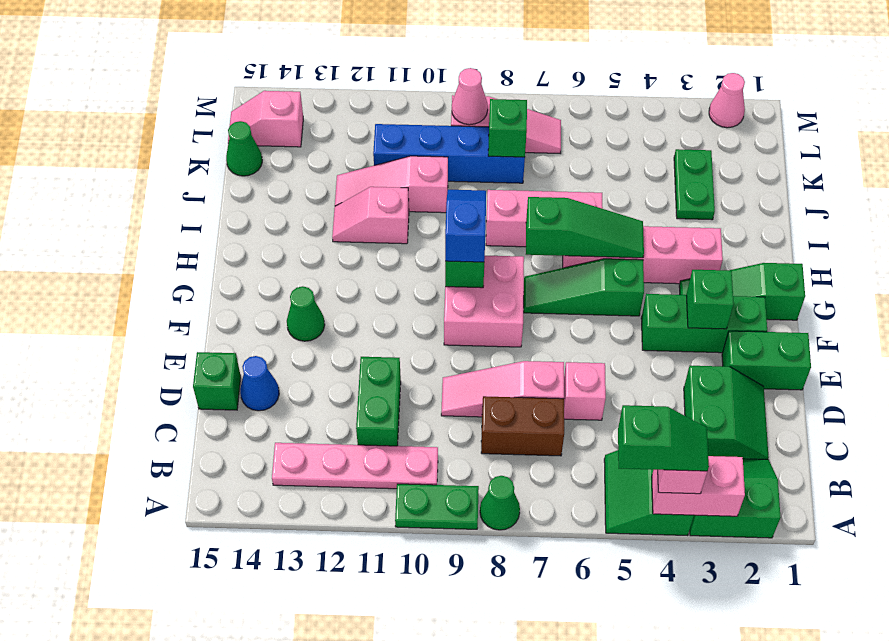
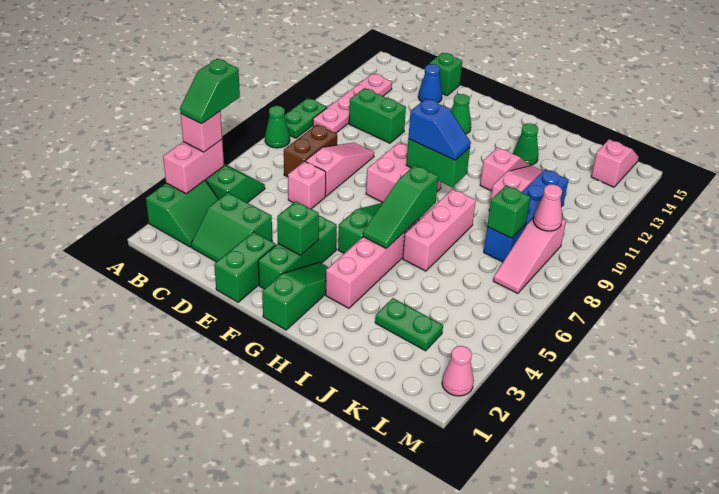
green cone K15 level 1 -> green cone I13 level 1

